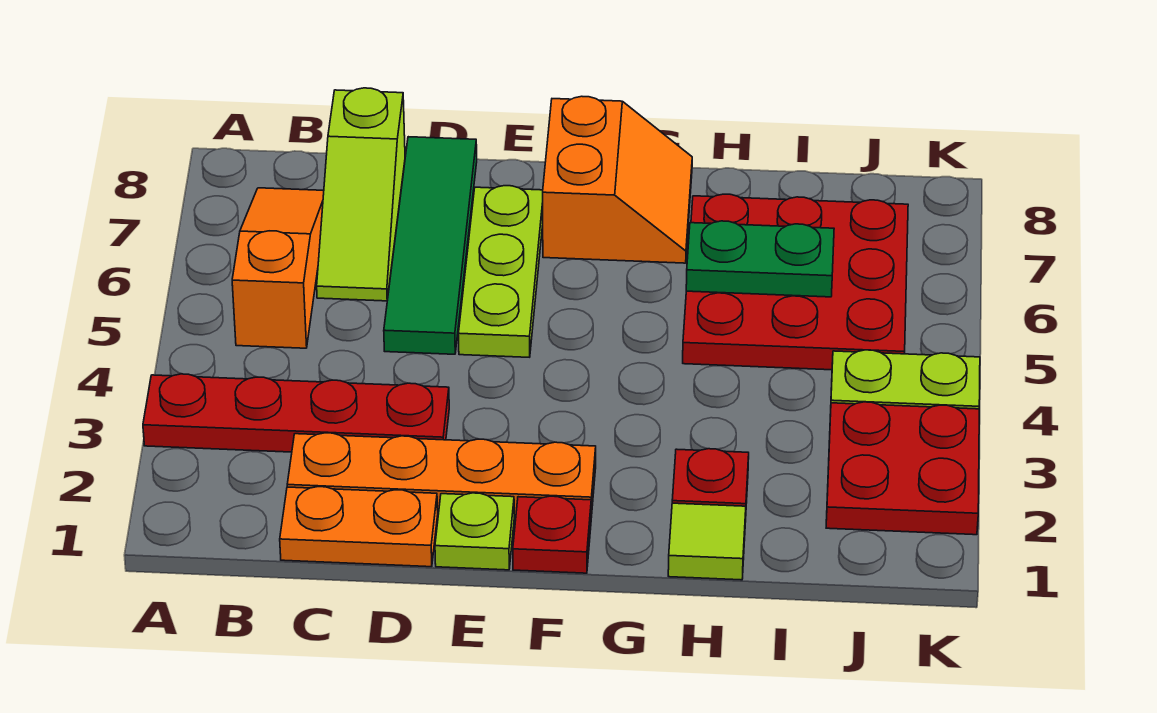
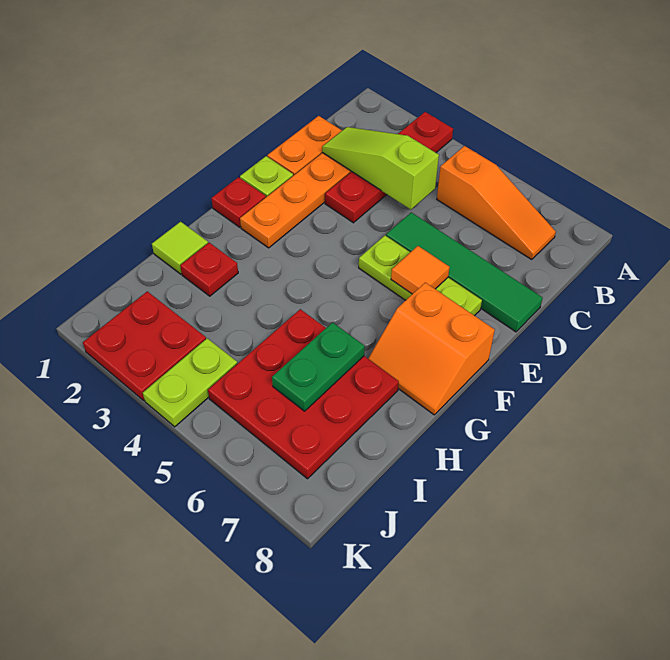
lime slope C6:C8 level 1 top 8 -> lime slope C2:C4 level 2 top 4
none -> orange tile E6 level 2

